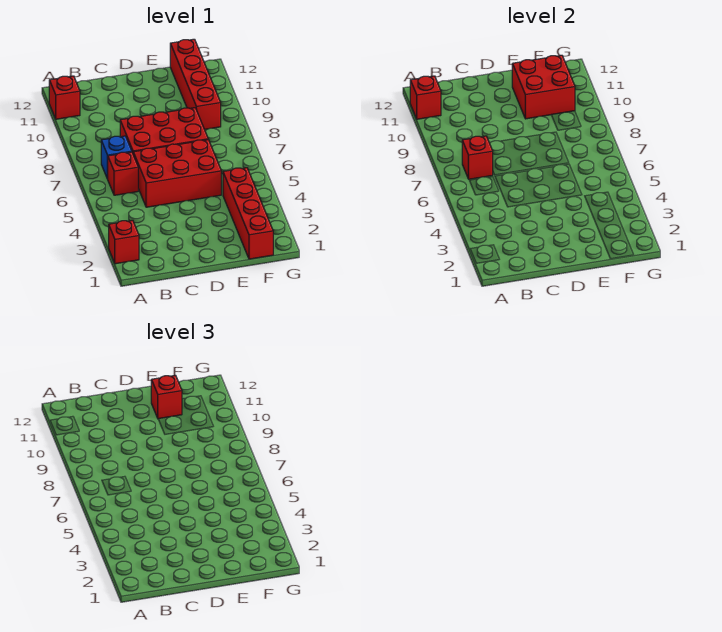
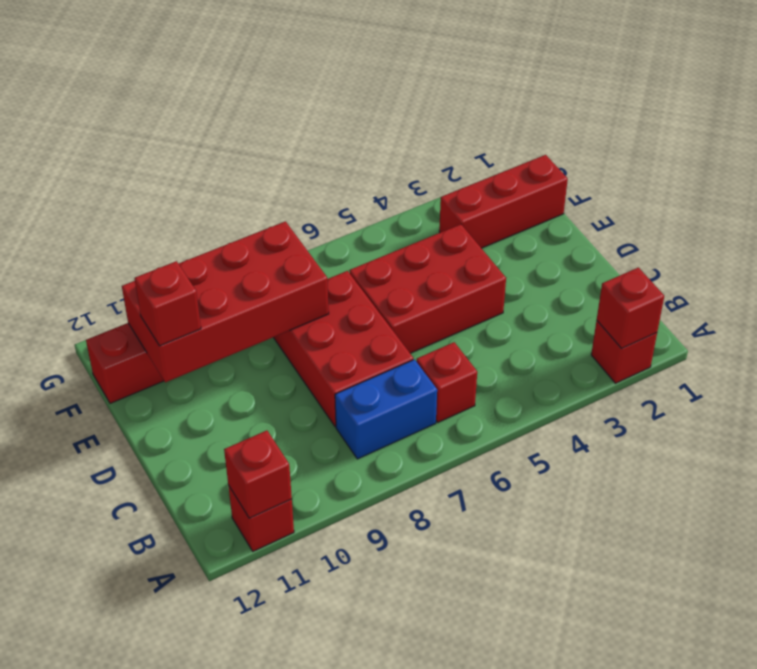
blue brick B7 level 1 -> blue brick B7:B8 level 1
red brick B7 level 2 -> red brick A2 level 2
red brick C5:E6 level 1 -> red brick D4:E6 level 1
red brick E10:F11 level 2 -> red brick E8:F11 level 2
red brick F1:F4 level 1 -> red brick F1:F3 level 1

